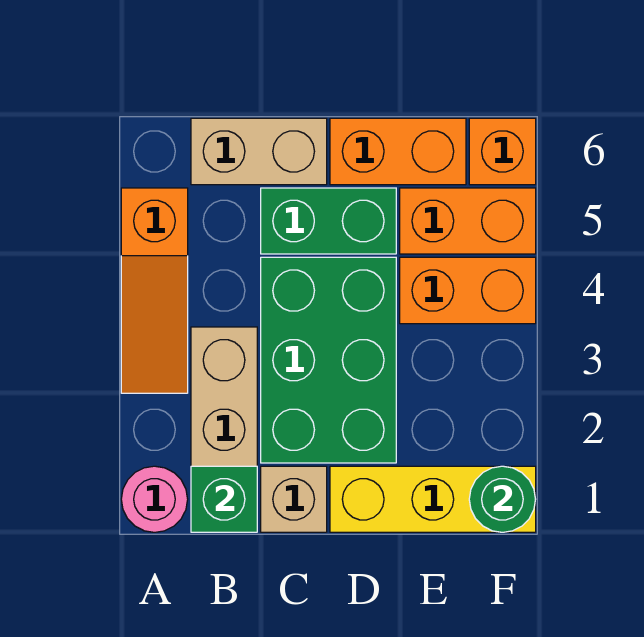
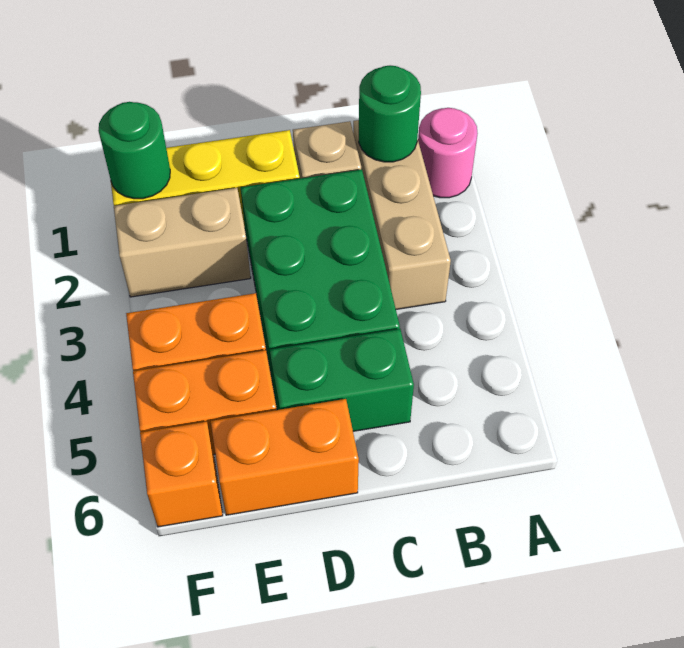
orange slope A3:A5 level 1 top 5 -> none
green brick B1 level 2 -> green round brick B1 level 2
tan brick B6:C6 level 1 -> tan brick E2:F2 level 1

